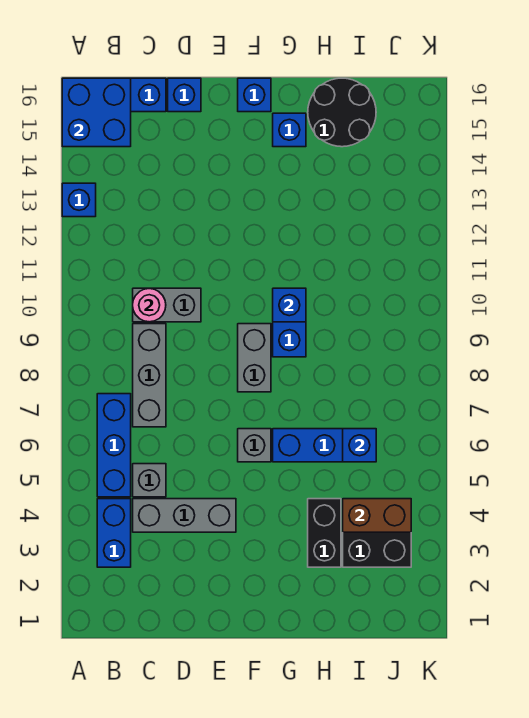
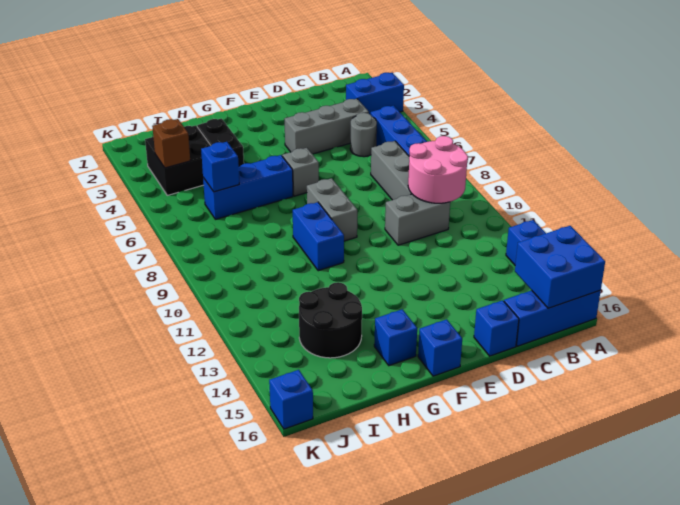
blue brick B3:B4 level 1 -> blue brick A3:B3 level 1
grey brick C5 level 1 -> grey round brick C5 level 1
pink round brick C10 level 2 -> pink round brick B9:C10 level 2
blue brick G10 level 2 -> blue brick K16 level 1
black round brick H15:I16 level 1 -> black round brick H13:I14 level 1
brown brick I4:J4 level 2 -> brown brick J4 level 2

